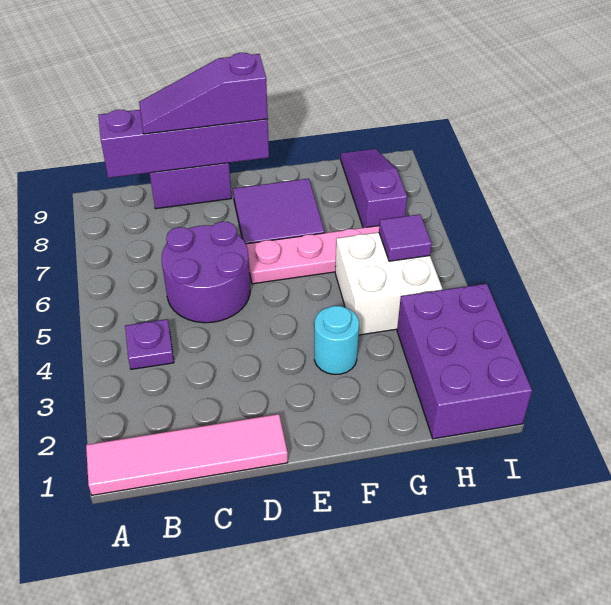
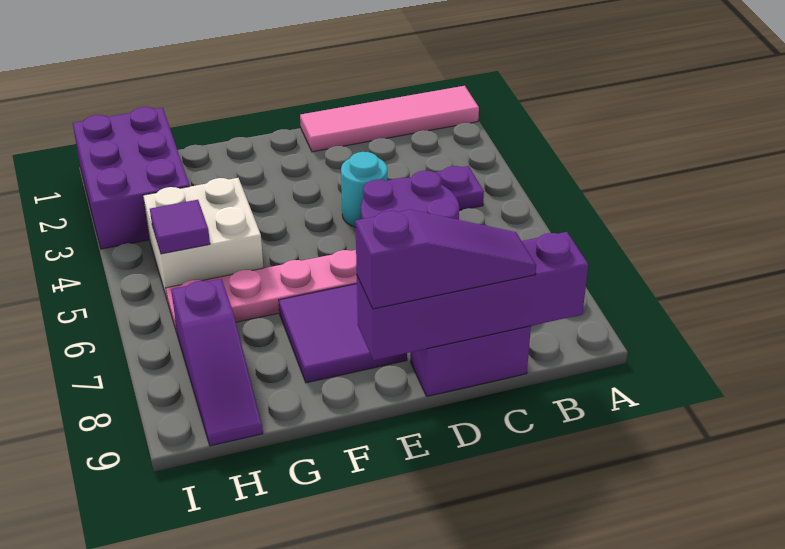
cyan round brick F3 level 1 -> cyan round brick D4 level 1

